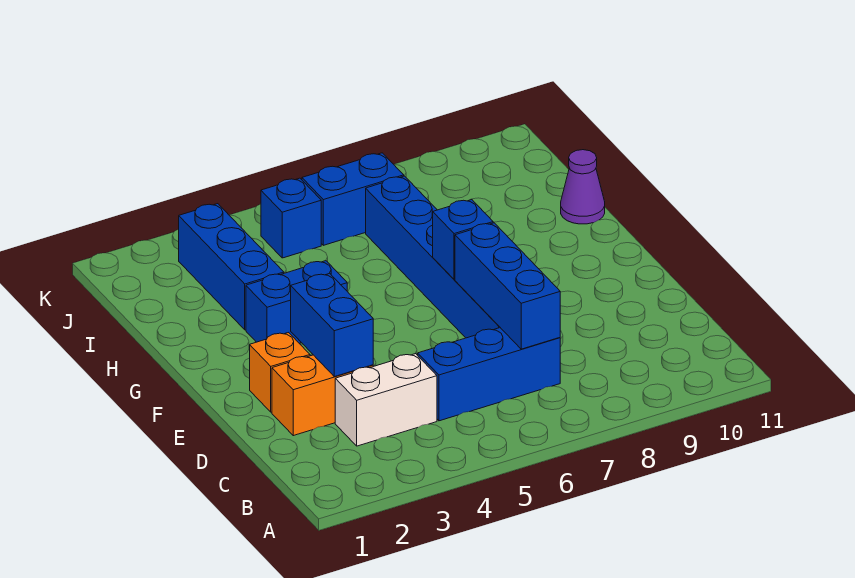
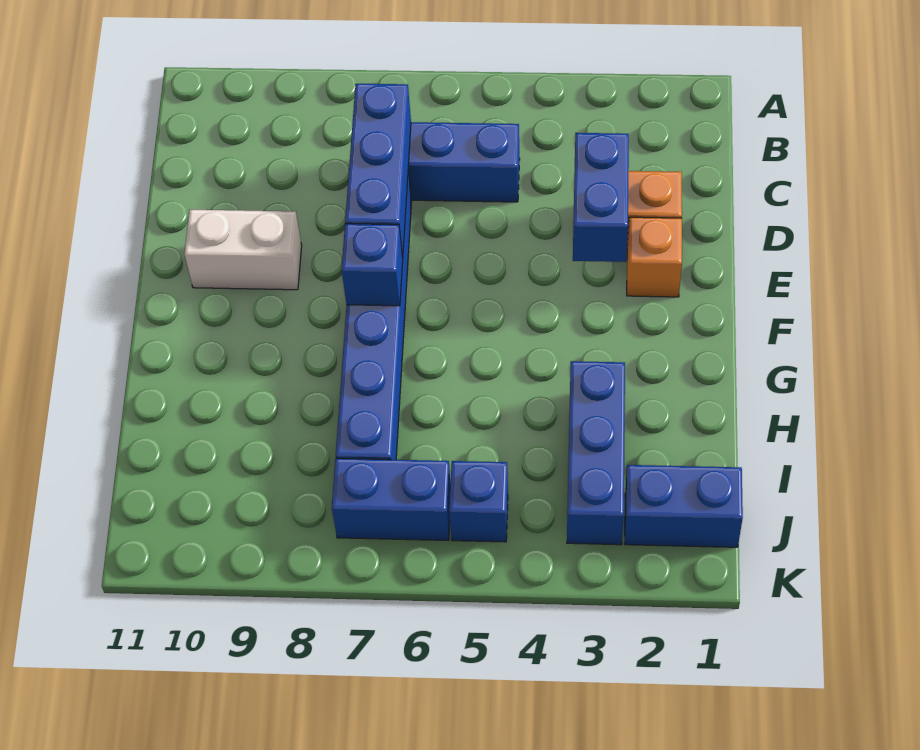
white brick C3:C4 level 1 -> white brick E9:E10 level 1
blue brick G3:G4 level 1 -> blue brick J1:J2 level 1
purple cone H11 level 1 -> none

